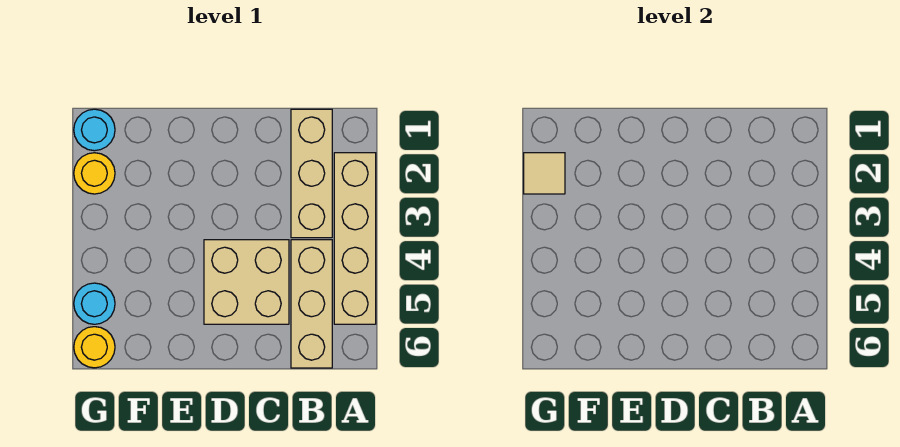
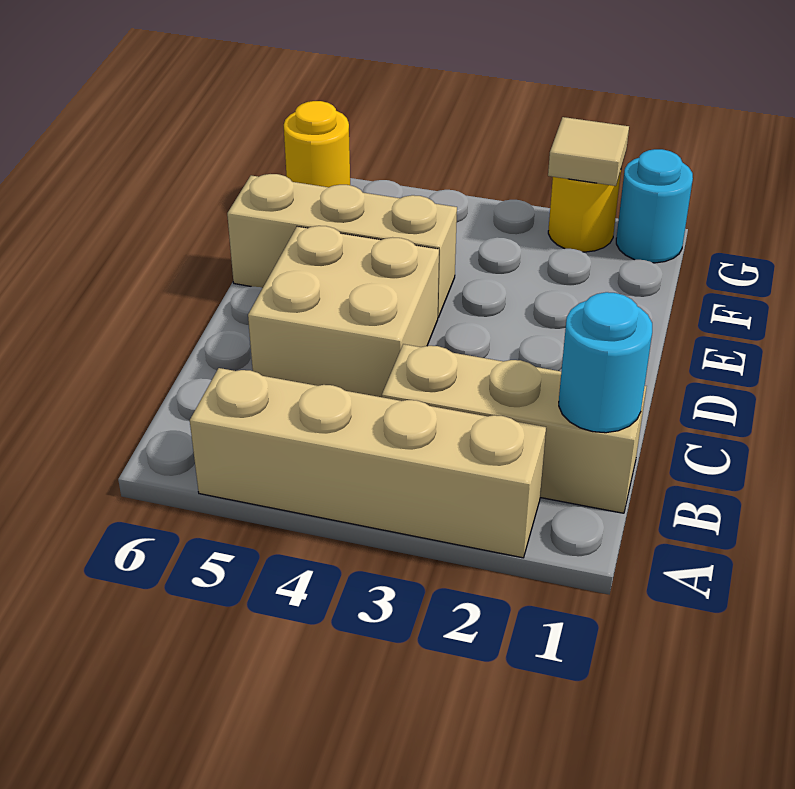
tan brick B4:B6 level 1 -> tan brick E4:E6 level 1
cyan round brick G5 level 1 -> cyan round brick B1 level 2

